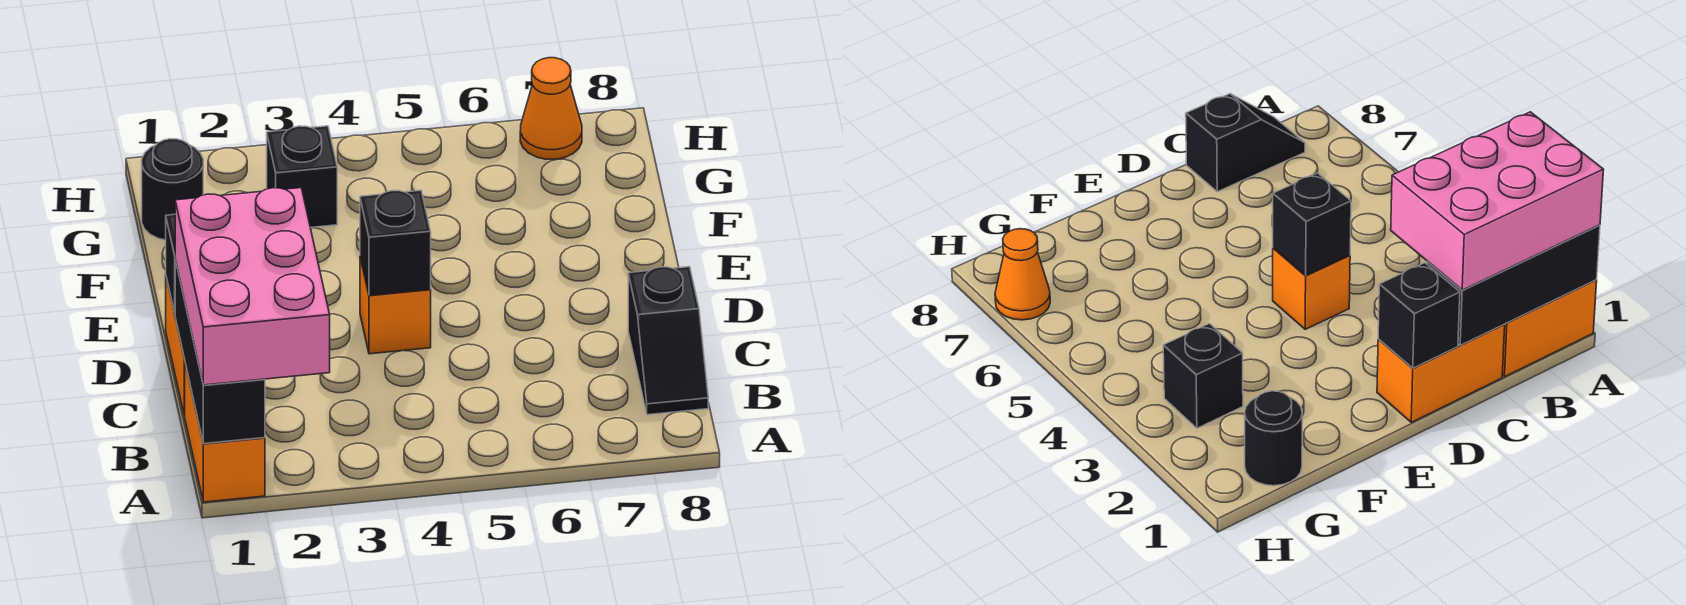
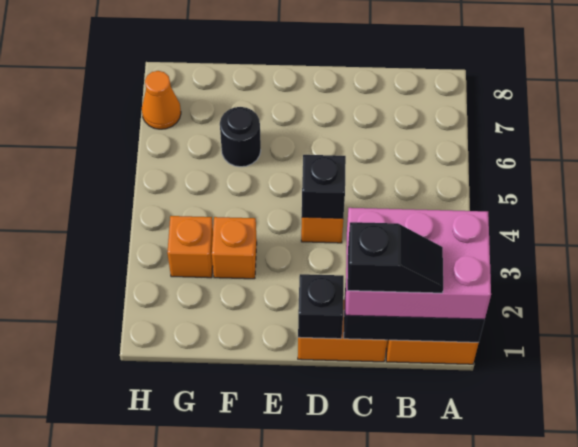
black slope B8:C8 level 1 top C -> black slope B1:C1 level 4 top C
none -> orange brick F3 level 1
black round brick G1 level 1 -> black round brick F6 level 1
black brick G3 level 1 -> orange brick G3 level 1

